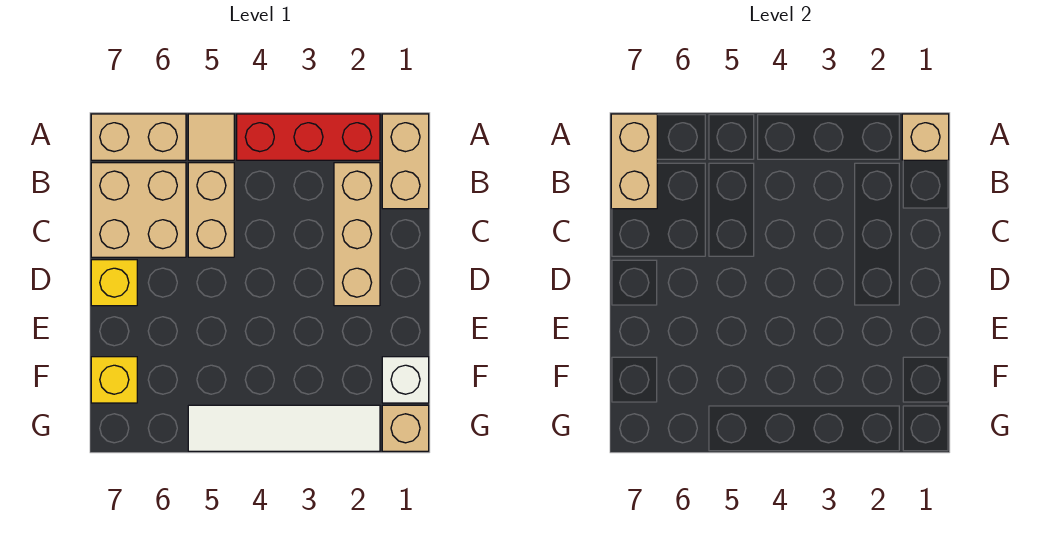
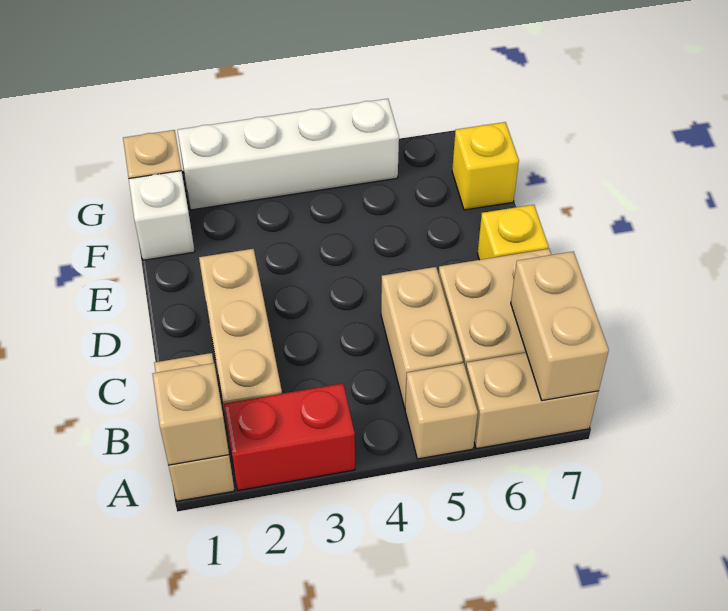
red brick A2:A4 level 1 -> red brick A2:A3 level 1
tan tile A5 level 1 -> tan brick A5 level 1
white tile G2:G5 level 1 -> white brick G2:G5 level 1

